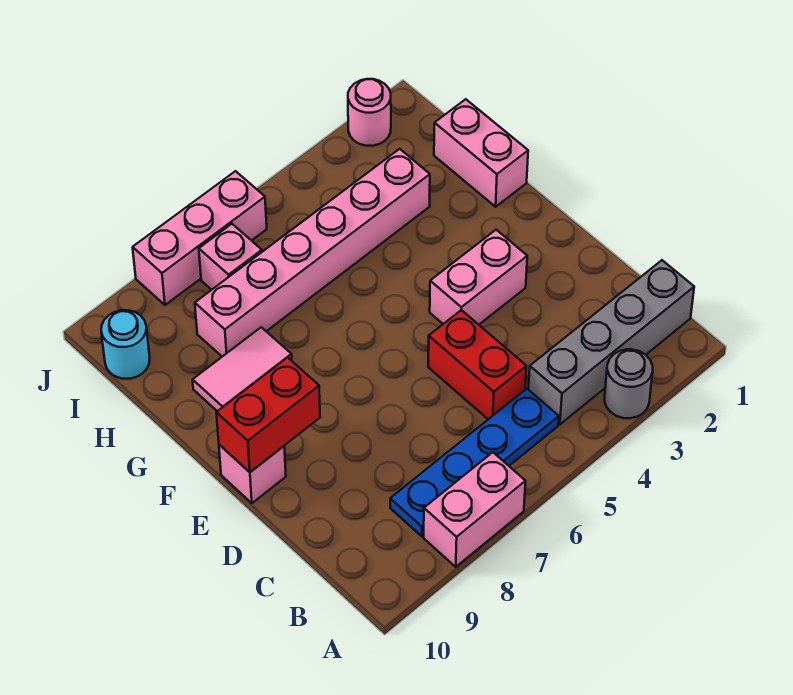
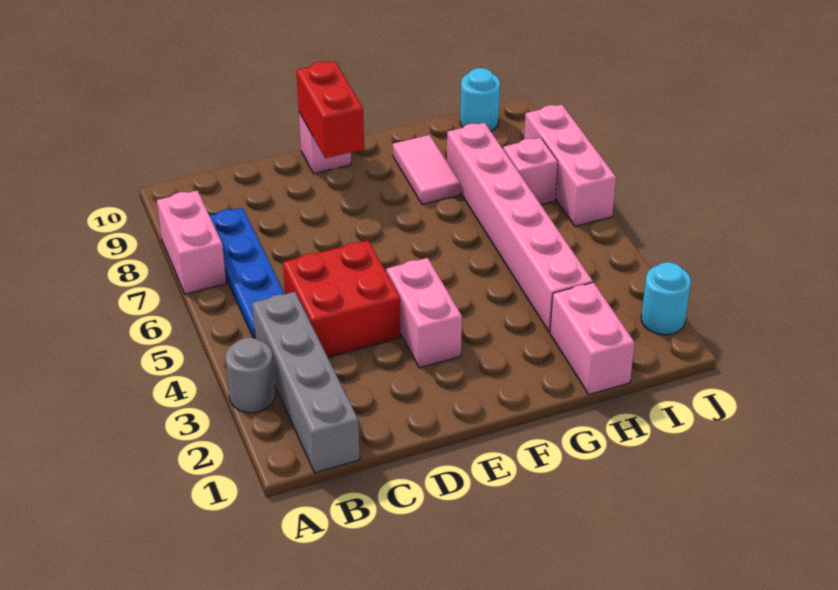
red brick C5:D5 level 1 -> red brick C4:D5 level 1
pink brick G1:H1 level 1 -> pink brick H1:H2 level 1
pink round brick J2 level 1 -> cyan round brick J2 level 1

